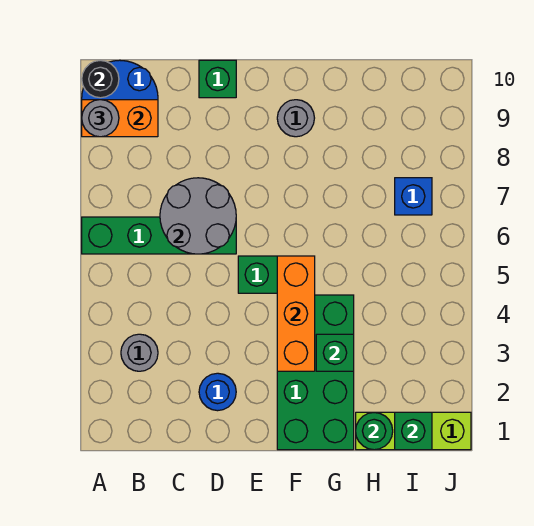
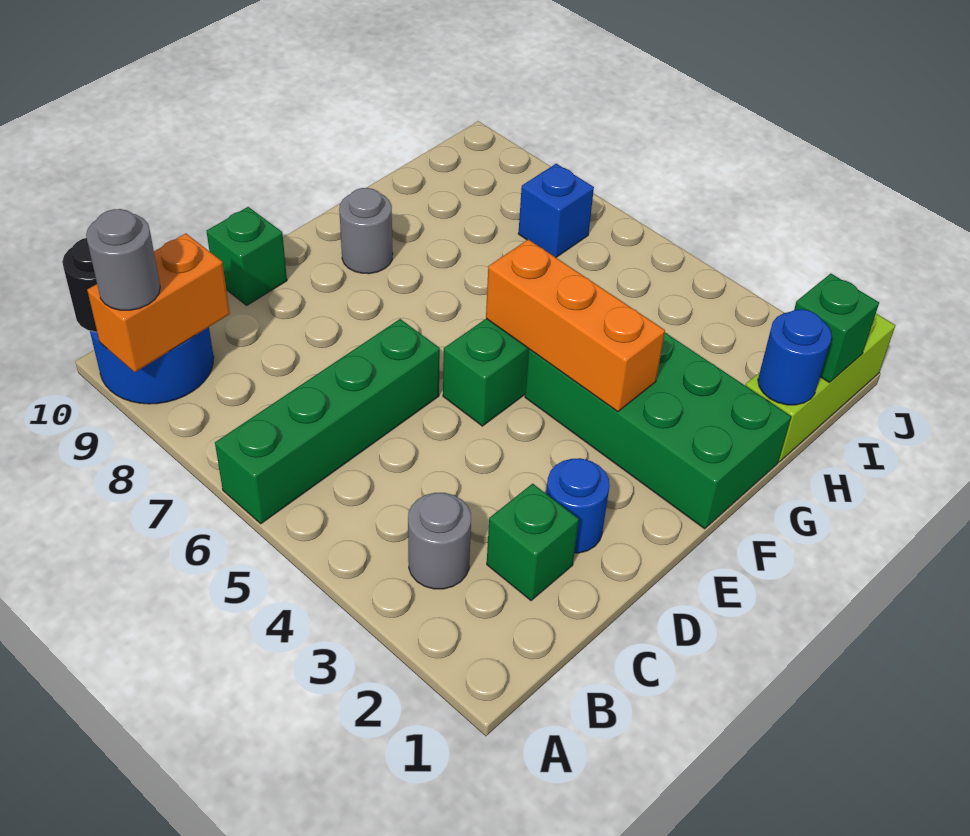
grey round brick C6:D7 level 2 -> none
green brick G3 level 2 -> green brick C2 level 1
green round brick H1 level 2 -> blue round brick H1 level 2

